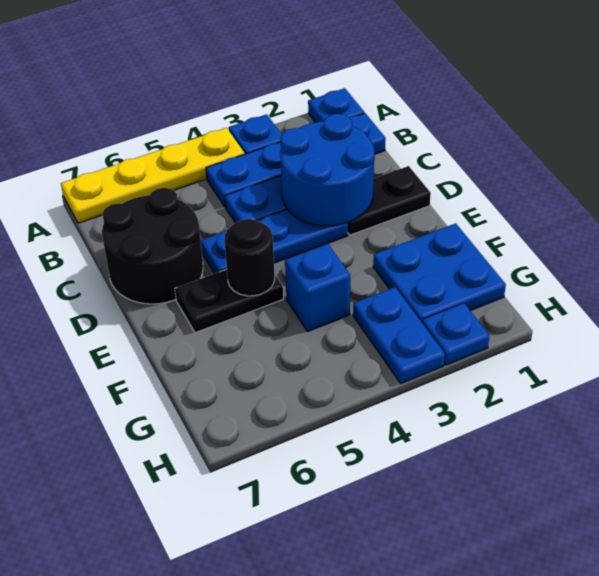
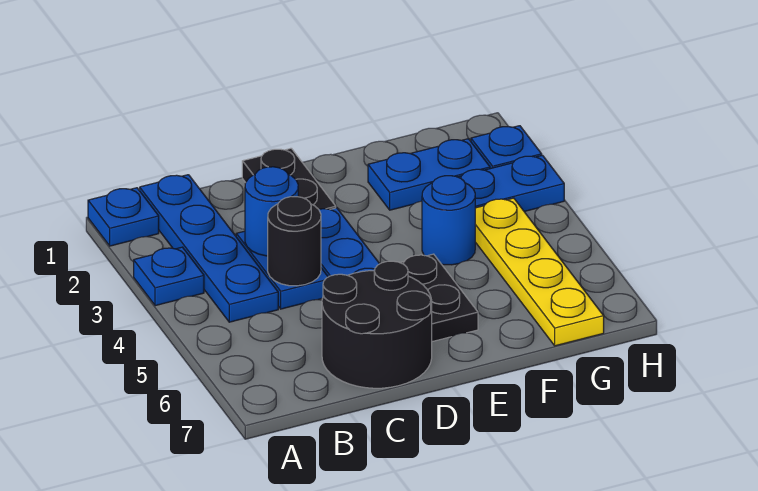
yellow plate A4:A7 level 1 -> yellow plate G4:G7 level 1
blue round brick C2:D3 level 2 -> blue round brick C3 level 2
black round brick E5 level 2 -> black round brick C4 level 2
blue plate F1:G2 level 1 -> blue plate F2:G2 level 1
blue brick F4 level 1 -> blue round brick F4 level 1

